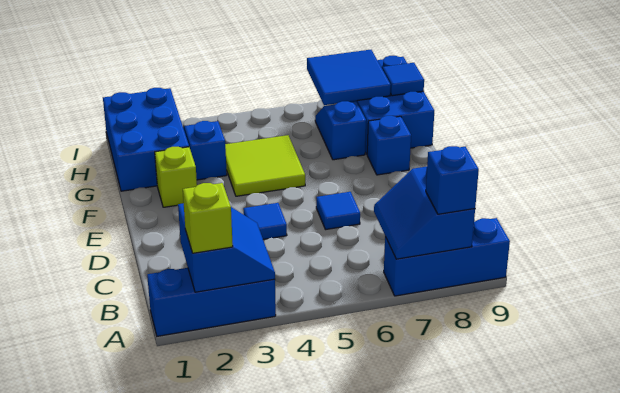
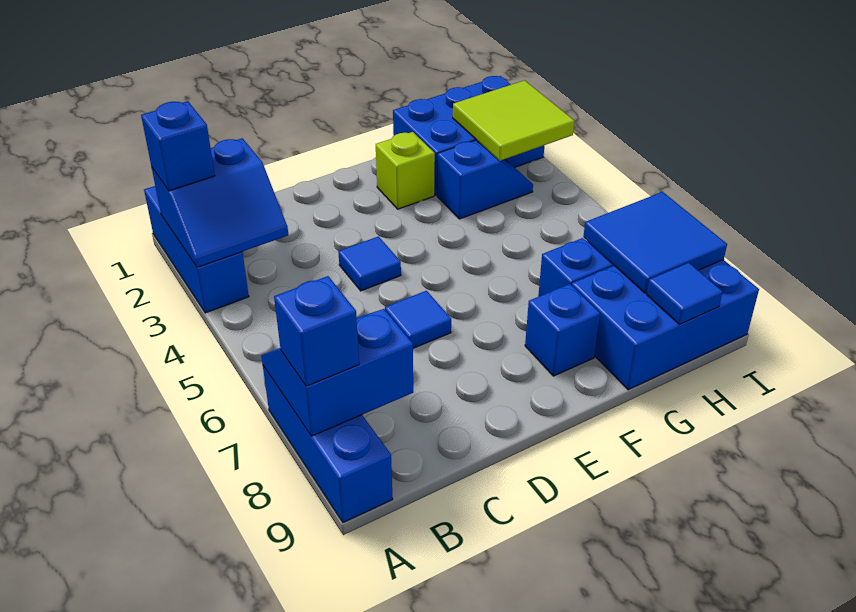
lime brick A2 level 3 -> blue brick A2 level 3
lime tile F4:G5 level 1 -> lime tile H2:I3 level 2

